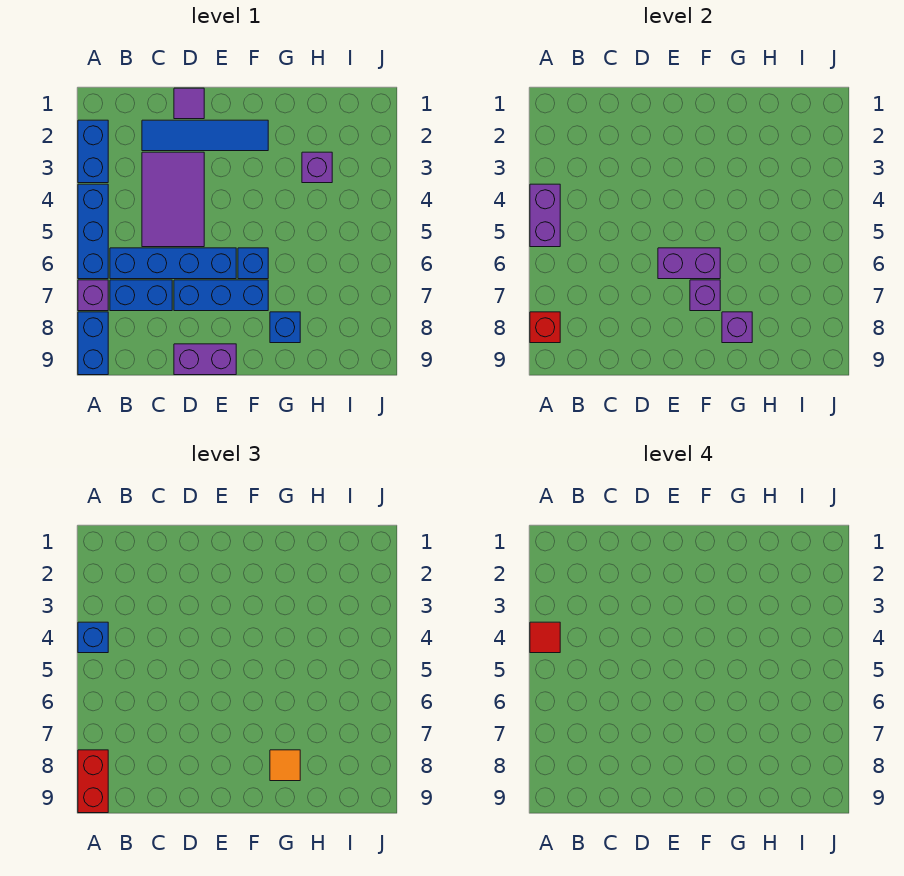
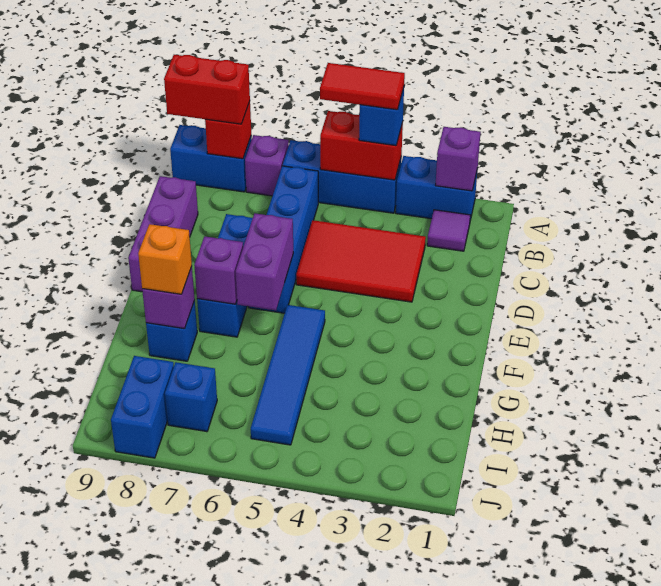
purple brick A4:A5 level 2 -> red brick A4:A5 level 2
red tile A4 level 4 -> red tile A4:A5 level 4
blue brick B7:C7 level 1 -> blue brick I8:J8 level 1
blue tile C2:F2 level 1 -> blue tile F5:I5 level 1
purple tile C3:D5 level 1 -> red tile C3:D5 level 1
purple tile D1 level 1 -> purple tile B2 level 1
purple brick D9:E9 level 1 -> purple brick C9:E9 level 1
blue brick F6 level 1 -> blue brick I7 level 1
orange tile G8 level 3 -> orange brick G8 level 3
purple brick H3 level 1 -> purple brick A2 level 2

